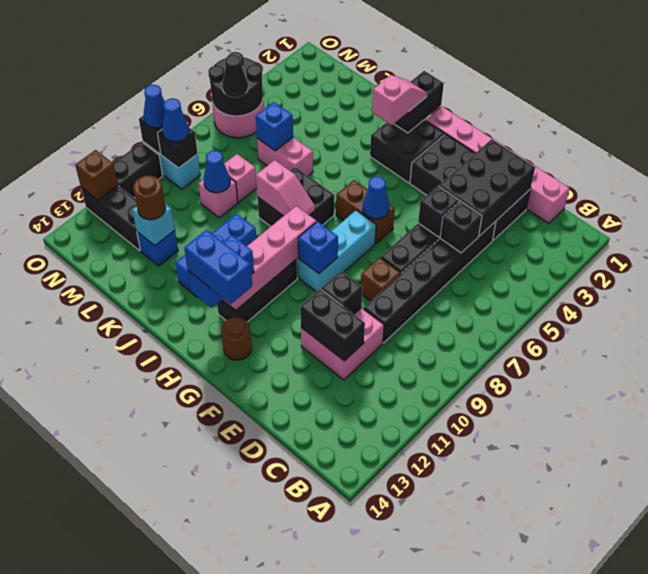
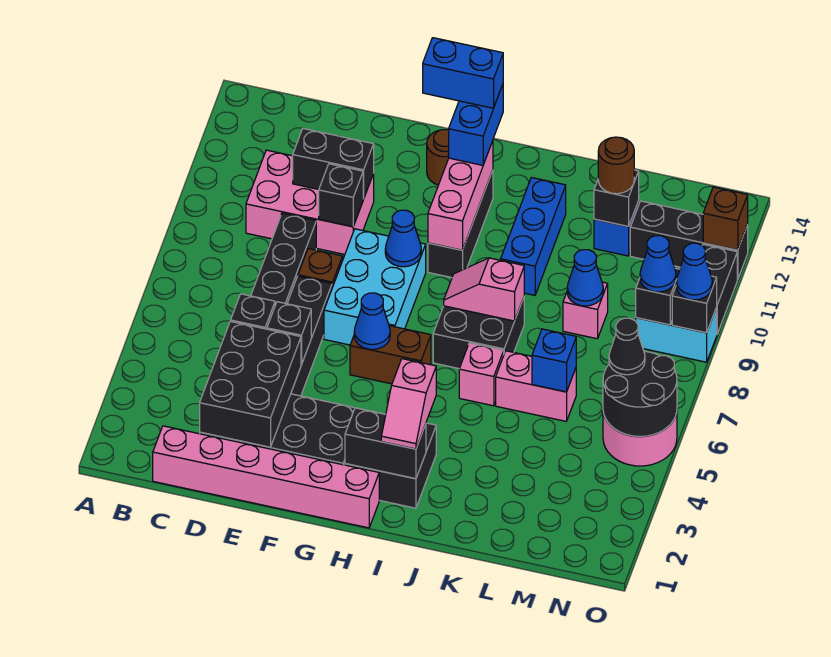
pink brick D10:E11 level 1 -> pink brick C10:E11 level 1
cyan brick G7:G9 level 1 -> cyan brick F7:G9 level 1
blue brick G9 level 2 -> blue cone G9 level 2
pink brick H9:H12 level 2 -> pink brick H10:H12 level 2
black brick I1:I2 level 2 -> black brick H2:I2 level 2
pink brick L8 level 1 -> pink brick J6 level 1
cyan brick L12 level 2 -> black brick L12 level 2

